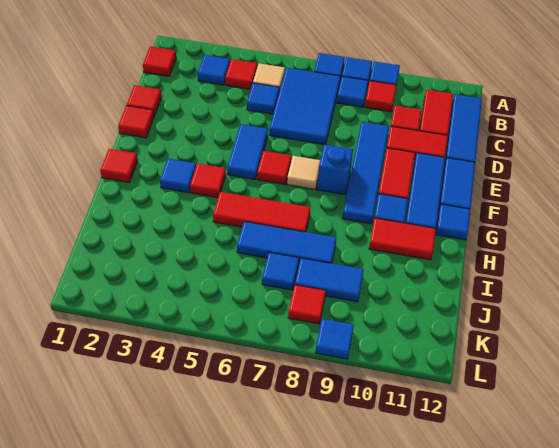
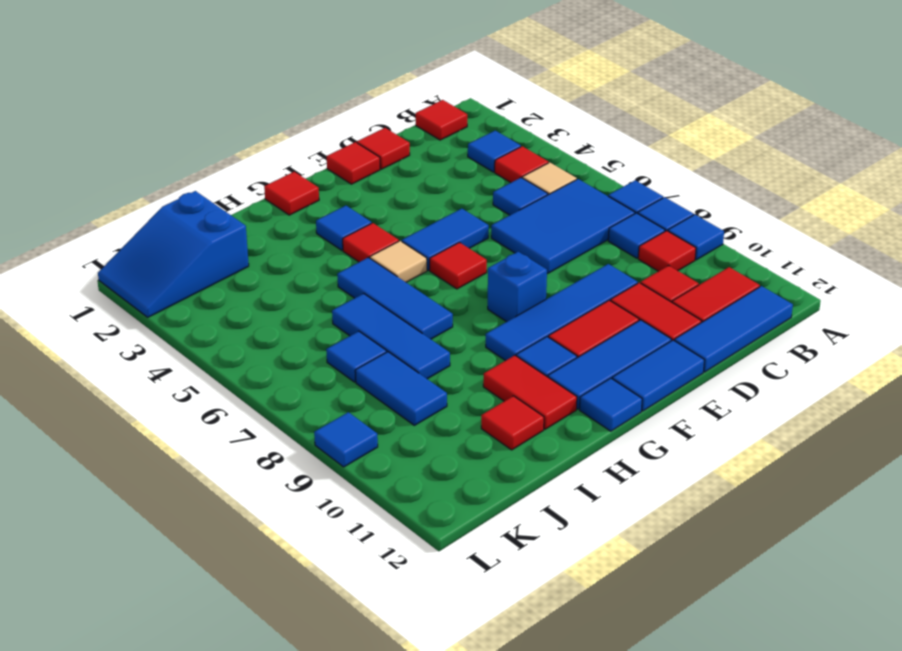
tan tile F7 level 1 -> tan tile G5 level 1
red tile H5:H7 level 1 -> blue tile H5:H7 level 1
none -> blue slope J1:L2 level 1 top J
red tile K8 level 1 -> red tile I11 level 1

